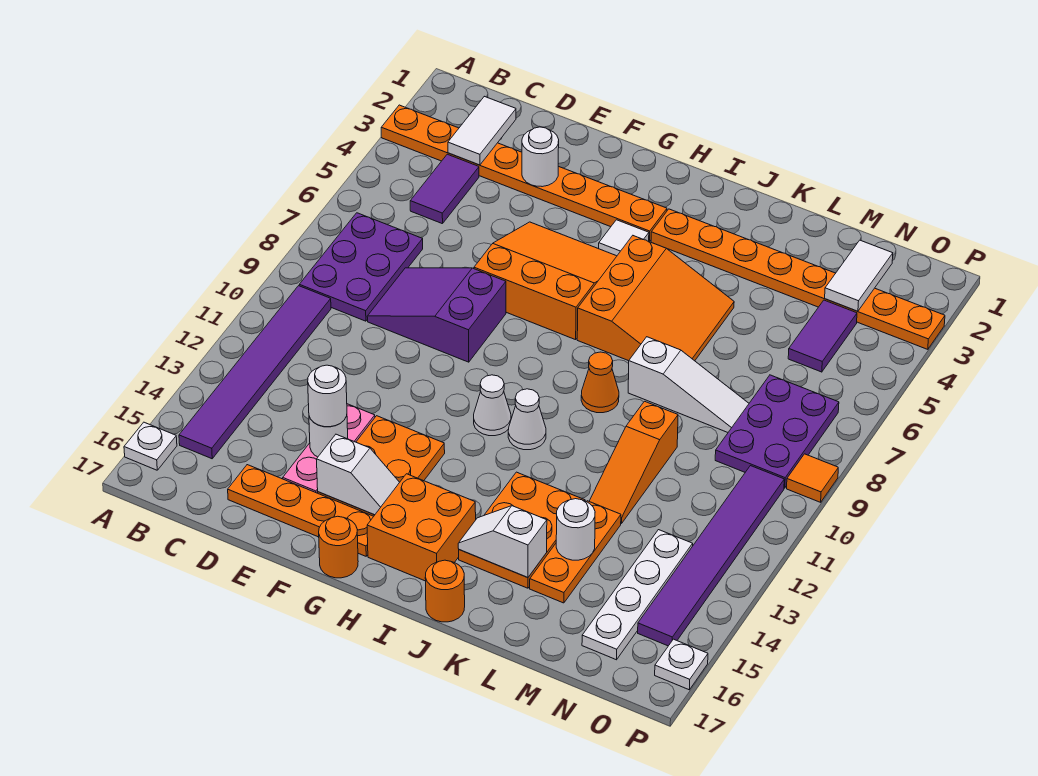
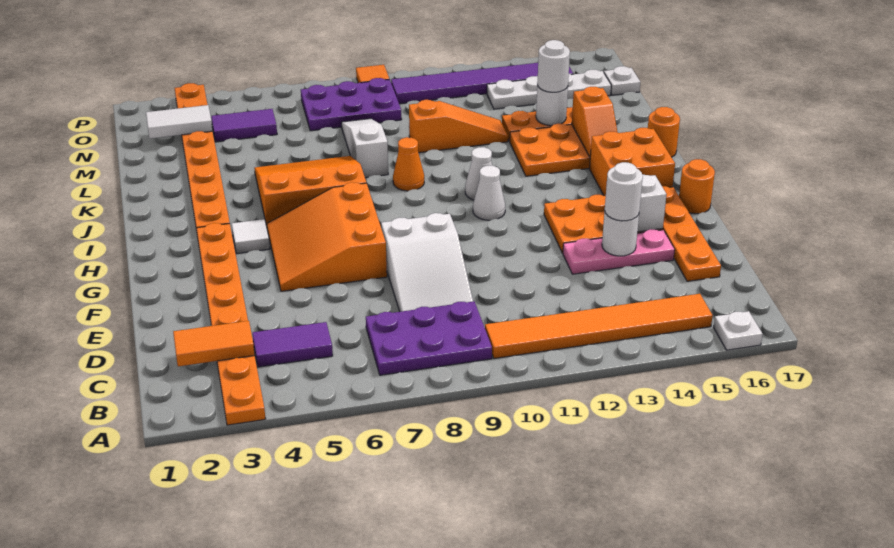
purple tile B10:B15 level 1 -> orange tile B10:B15 level 1
white tile C2:C3 level 2 -> orange tile C2:C3 level 2
purple slope D8:F9 level 1 top F -> white slope D8:F9 level 1 top F
white round brick E3 level 2 -> white round brick L14 level 3
white slope J15:K15 level 2 top K -> orange slope J15:K15 level 2 top K
white plate P16 level 1 -> white plate N17 level 1

